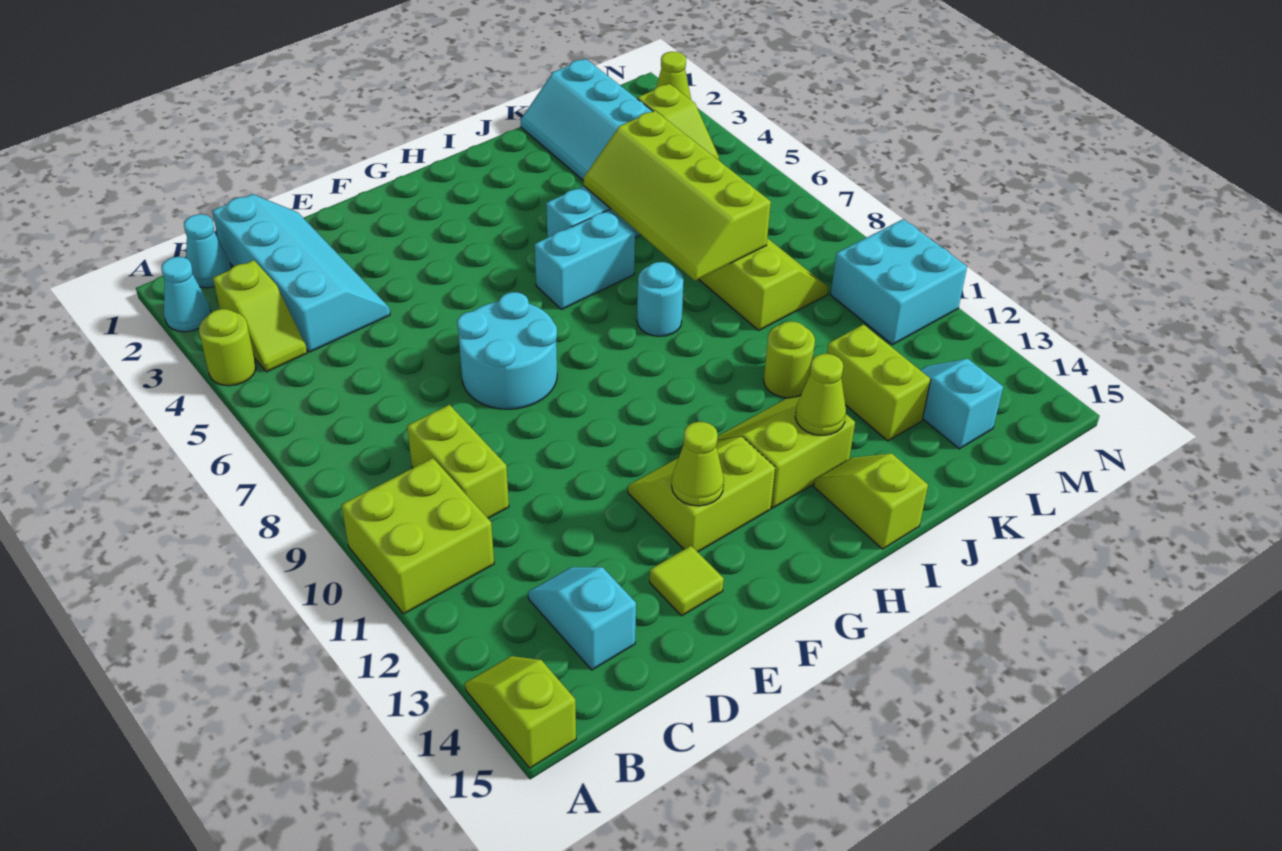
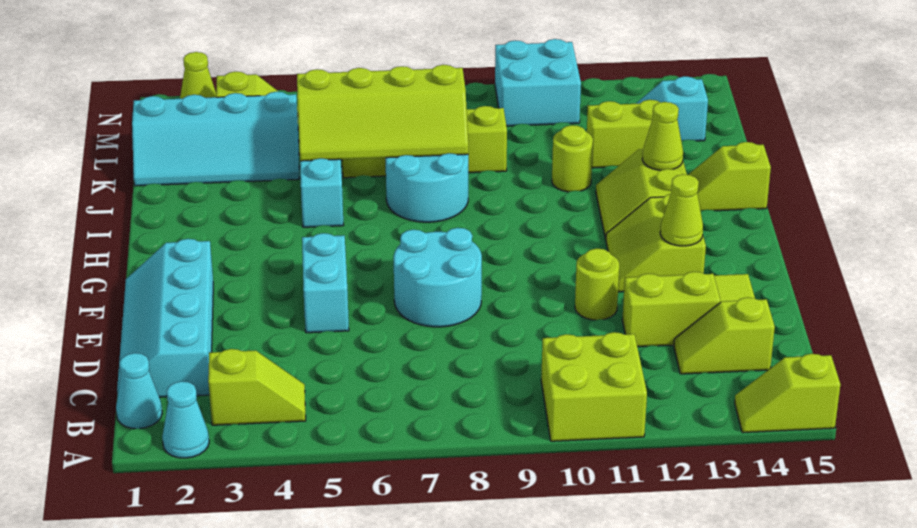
lime round brick A4 level 1 -> lime round brick E11 level 1
cyan slope C1:D4 level 1 top C -> cyan slope C1:F2 level 1 top 2
lime brick C9:C10 level 1 -> lime brick D12:D13 level 1
cyan slope C13:C14 level 1 top 14 -> lime slope C13:C14 level 1 top 14
cyan brick H6:I6 level 1 -> cyan brick E5:F5 level 1
cyan round brick I8 level 1 -> cyan round brick I7:J8 level 1

